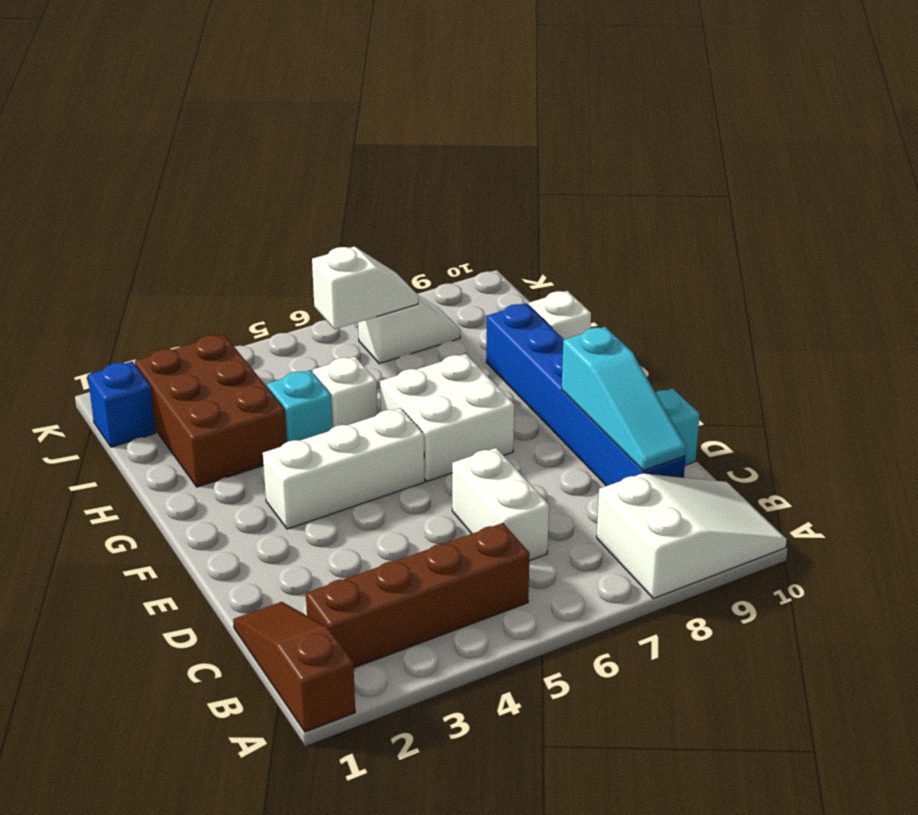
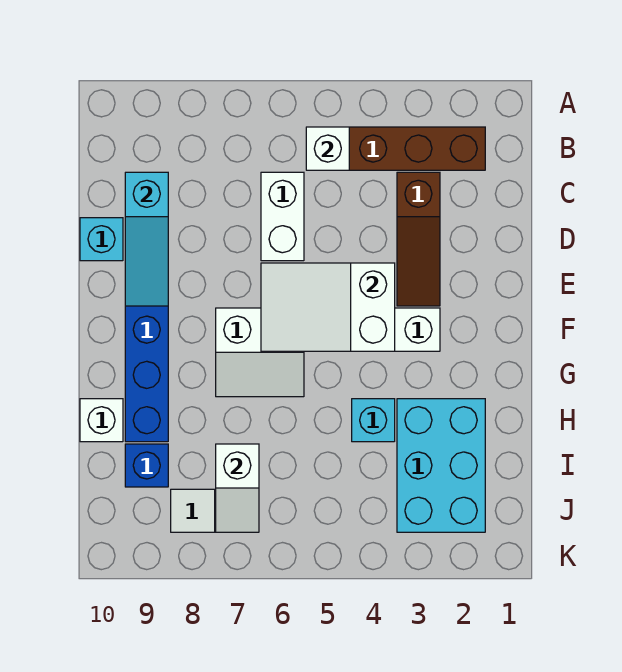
brown slope A1:C1 level 1 top A -> brown slope C3:E3 level 1 top C
white slope A8:B10 level 1 top 8 -> white slope E4:F6 level 2 top 4
cyan slope C9:E9 level 2 top E -> cyan slope C9:E9 level 2 top C
white brick F6:G7 level 1 -> white slope F6:G7 level 1 top F
brown brick H2:J3 level 1 -> cyan brick H2:J3 level 1
white brick H5 level 1 -> white brick B5 level 2
blue brick J1 level 1 -> blue brick I9 level 1
white slope J6:J7 level 2 top 6 -> white slope I7:J7 level 2 top I

